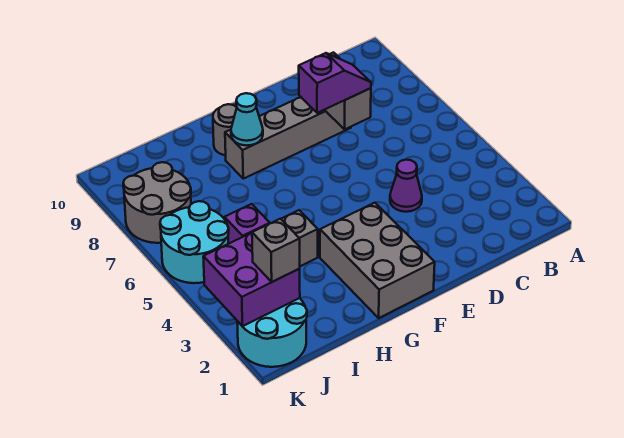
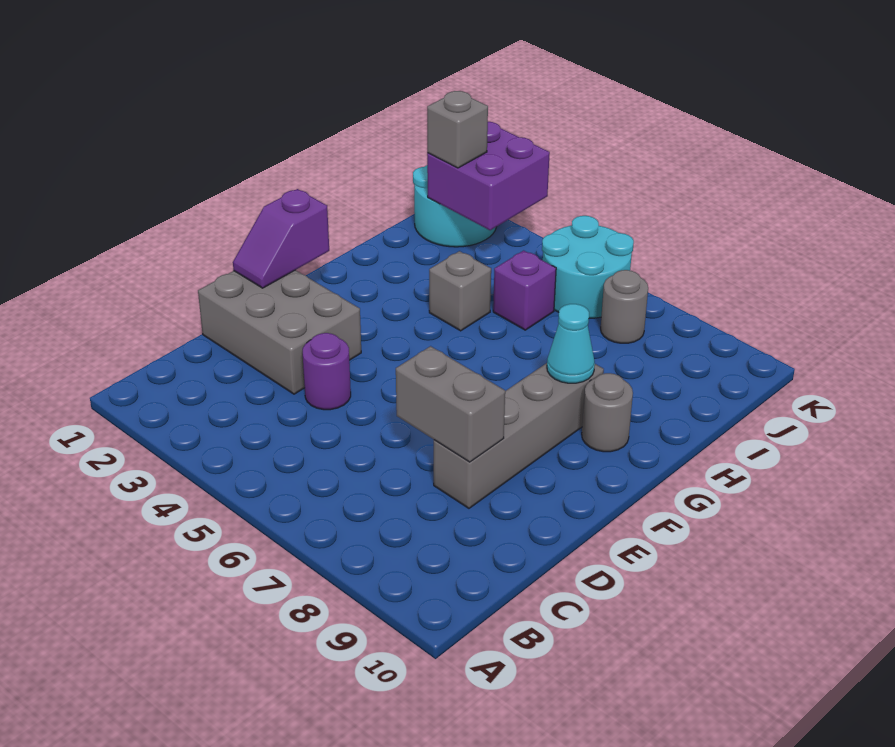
purple cone D4 level 1 -> purple round brick D4 level 1
purple slope D7:E7 level 3 top E -> purple slope E1:F1 level 2 top F
grey brick F1:G3 level 1 -> grey brick D1:E3 level 1
grey round brick J7:K8 level 1 -> grey round brick J7 level 1

